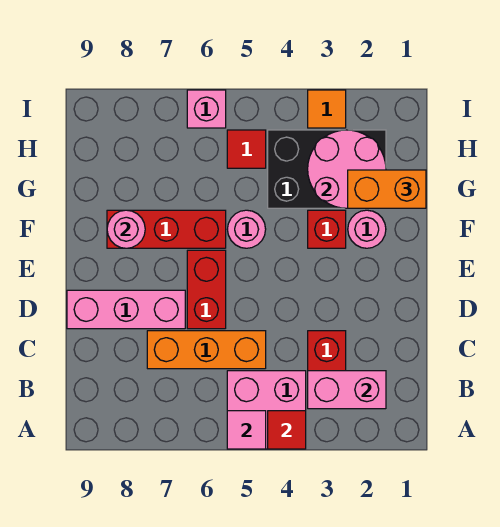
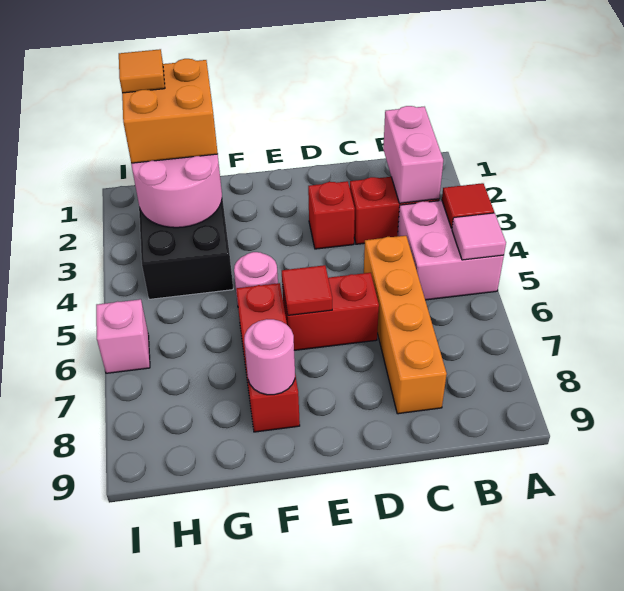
orange brick C5:C7 level 1 -> orange brick C5:C8 level 1
pink brick D7:D9 level 1 -> none
pink round brick F2 level 1 -> none
red brick F3 level 1 -> red brick D3 level 1
orange brick G1:G2 level 3 -> orange brick G1:H2 level 3
red tile H5 level 1 -> red tile E6 level 2
orange tile I3 level 1 -> orange tile H1 level 4

